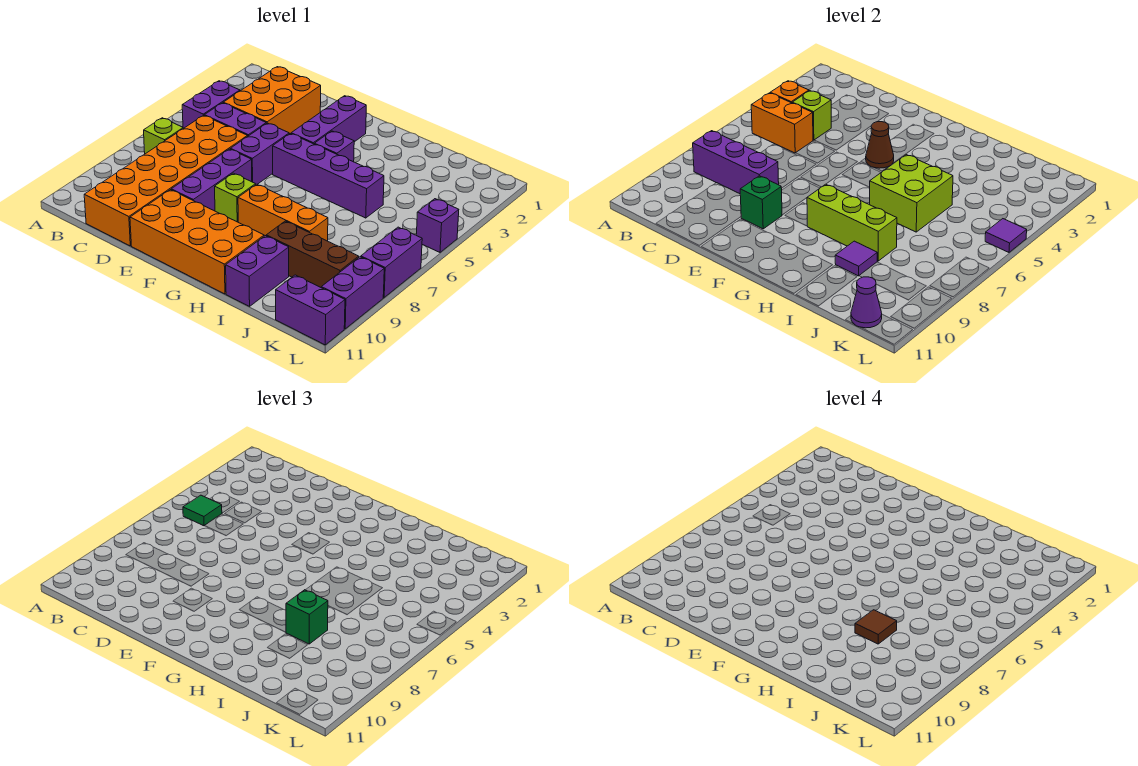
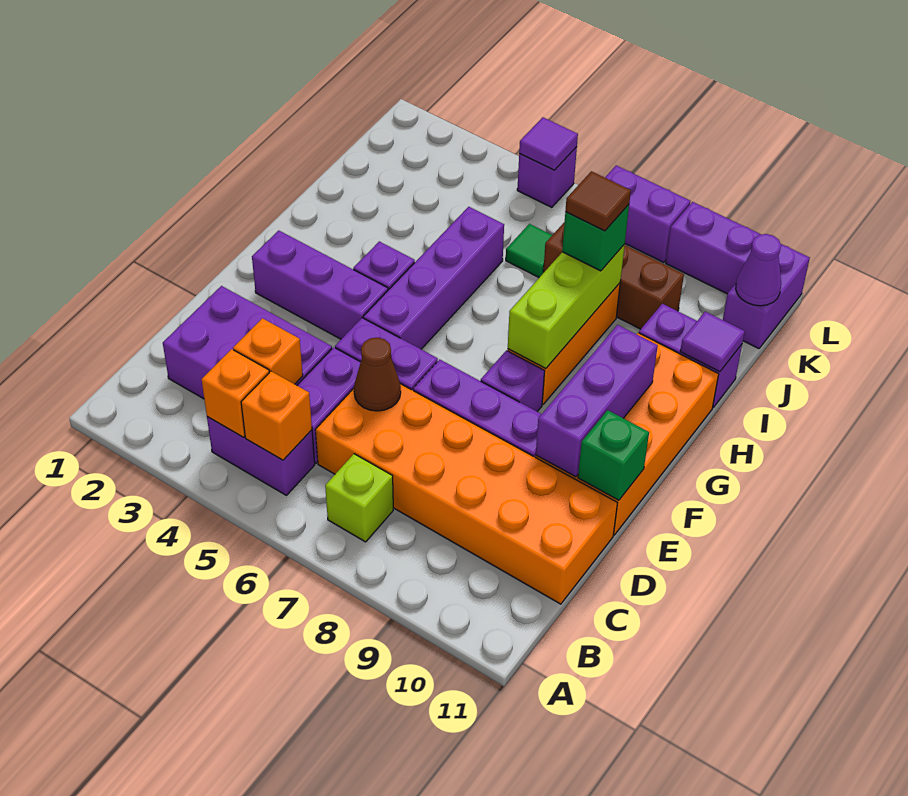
orange brick B5:C5 level 2 -> orange brick B5 level 2
green tile B5 level 3 -> green tile J6 level 1
purple brick B8:D8 level 2 -> purple brick E10:G10 level 2
orange brick C2:D4 level 1 -> purple brick C2:D4 level 1
lime brick C4 level 2 -> orange brick C4 level 2
green brick E9 level 2 -> green brick E11 level 2
brown cone F4 level 2 -> brown cone D6 level 2
lime brick F8 level 1 -> purple brick F8 level 1
lime brick H5:I6 level 2 -> none
brown brick I9:K9 level 1 -> brown brick J7:J9 level 1
purple tile I9 level 2 -> purple tile I11 level 2

